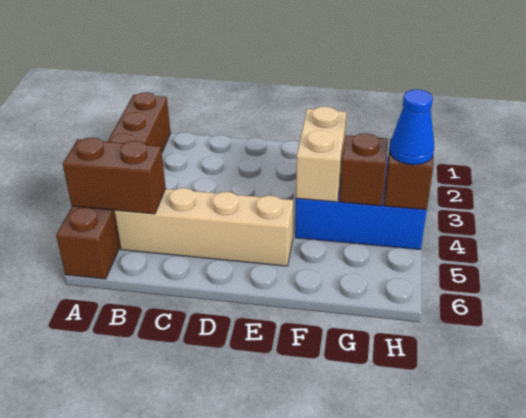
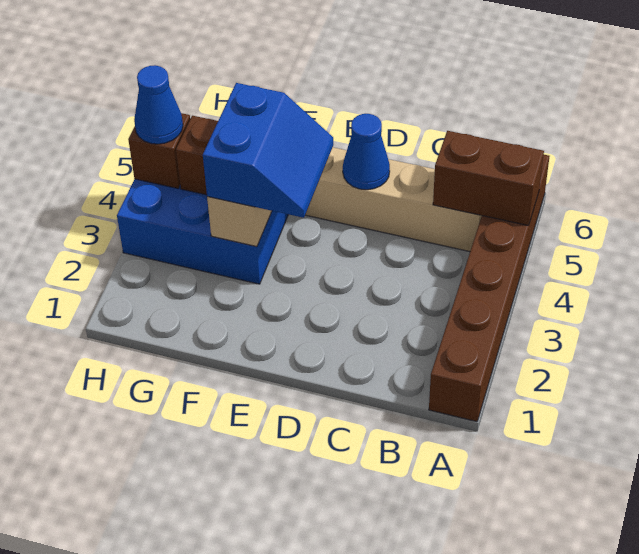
none -> blue cone D5 level 2
none -> blue slope E3:F4 level 3 top F

